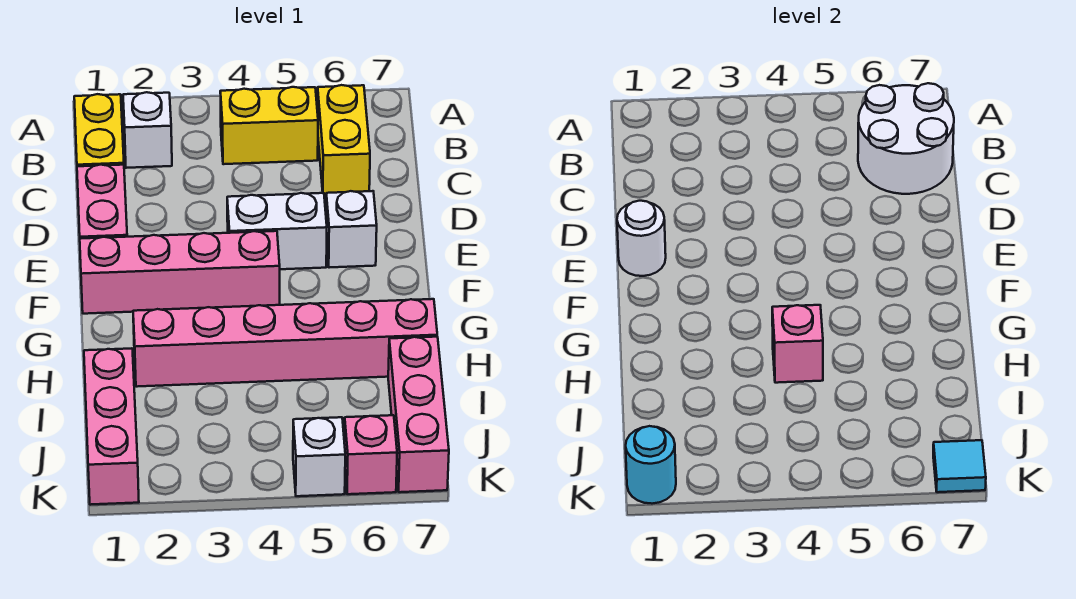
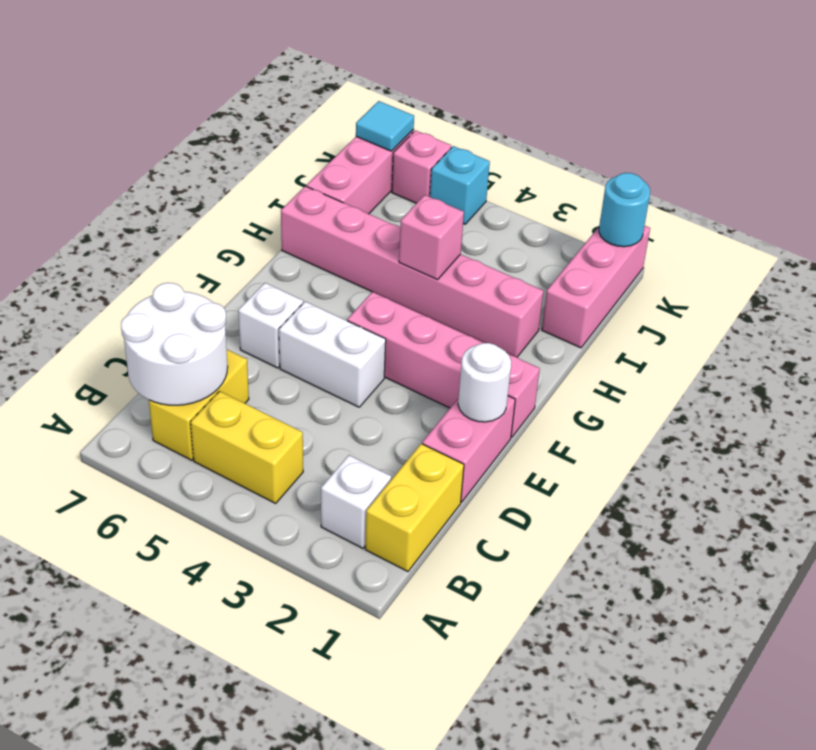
white brick K5 level 1 -> cyan brick K5 level 1

